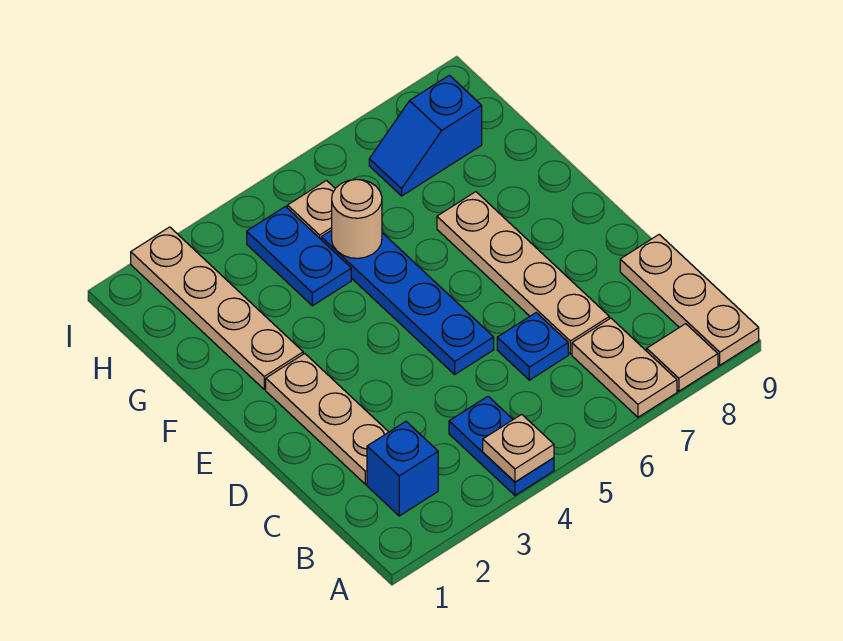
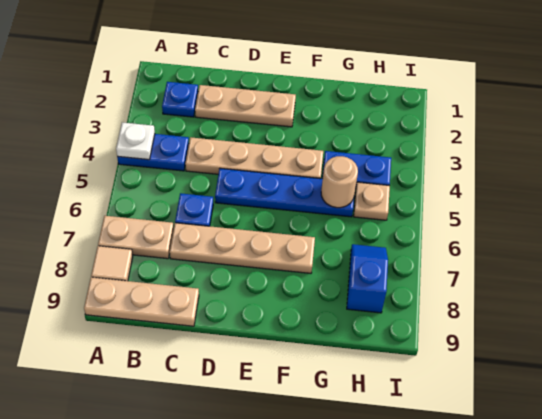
tan plate A4 level 2 -> white plate A4 level 2
blue brick B2 level 1 -> blue plate B2 level 1
tan plate F2:I2 level 1 -> tan plate C4:F4 level 1

